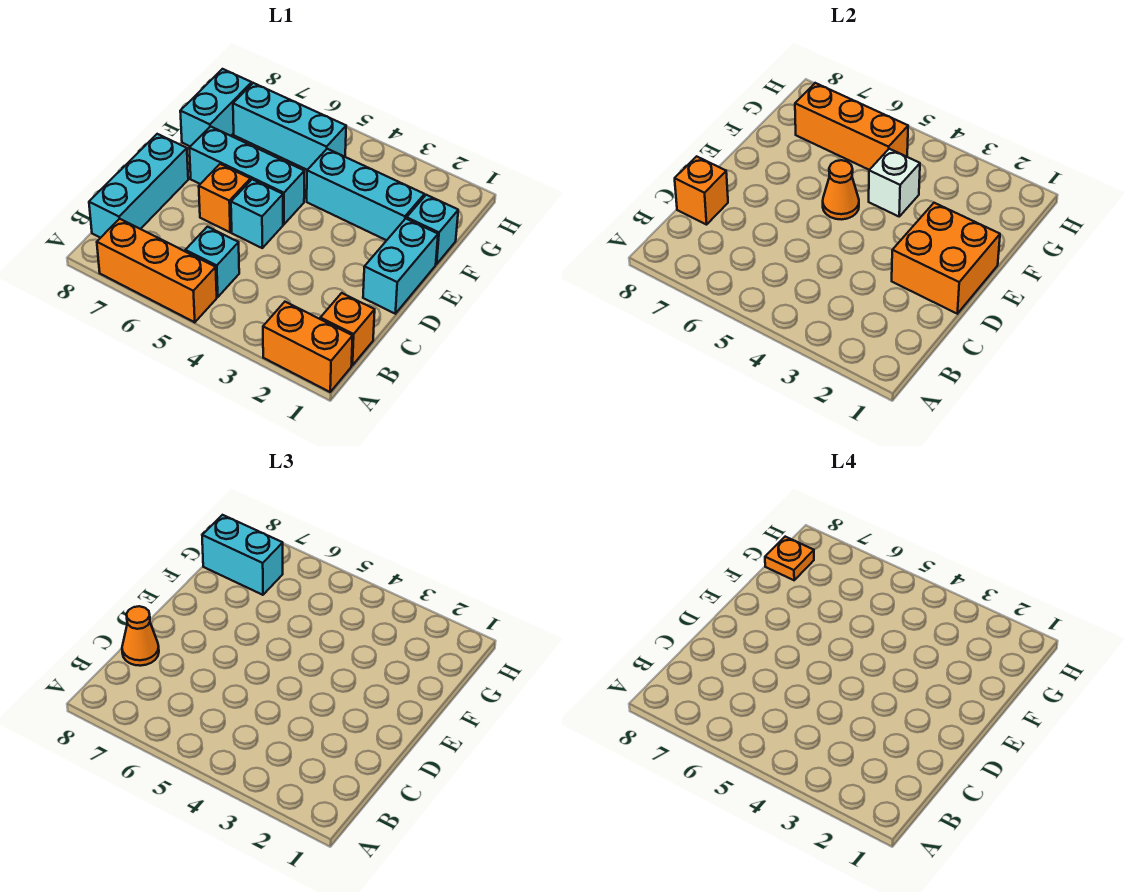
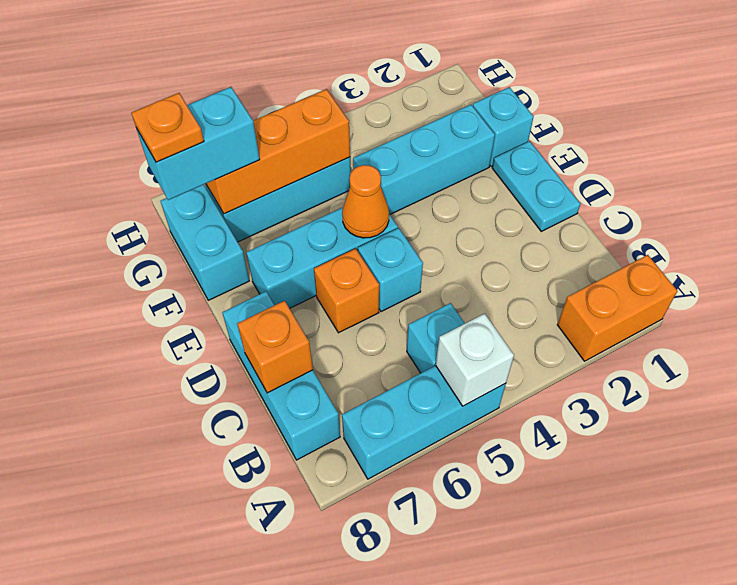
orange brick A5:A7 level 1 -> cyan brick A5:A7 level 1
orange brick B1 level 1 -> none
orange cone C8 level 3 -> none
cyan brick D1:E1 level 1 -> cyan plate D1:E1 level 1
orange brick D1:E2 level 2 -> none
white brick F4 level 2 -> white brick A5 level 2

